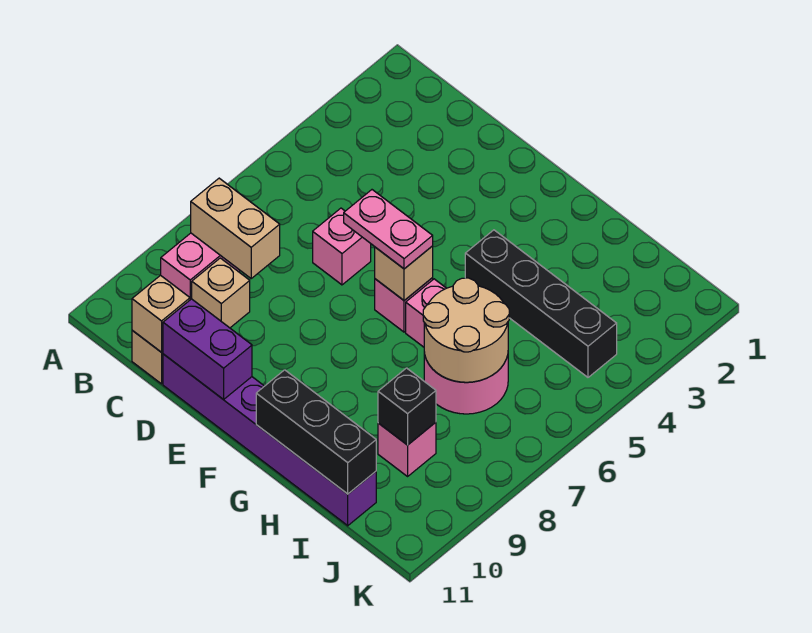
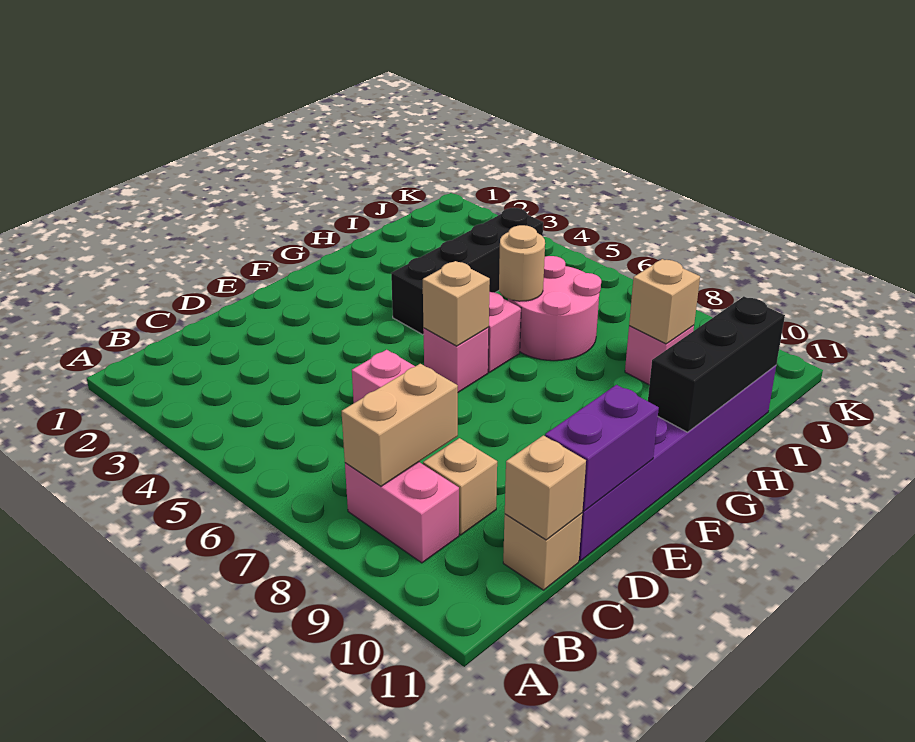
pink plate E6:F6 level 3 -> none
tan round brick H6:I7 level 2 -> tan round brick H6 level 2
black brick I9 level 2 -> tan brick I9 level 2

